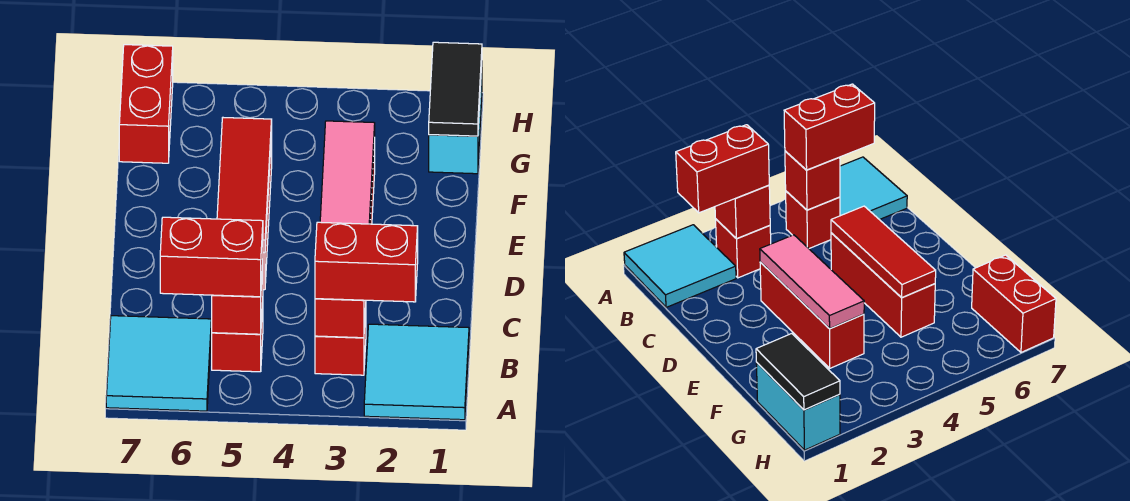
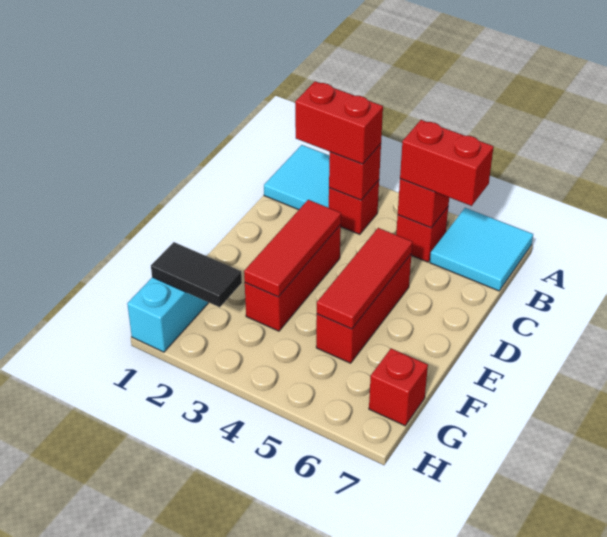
pink tile D3:F3 level 2 -> red tile D3:F3 level 2
black tile G1:H1 level 2 -> black tile G1:G2 level 2
red brick G7:H7 level 1 -> red brick G7 level 1

